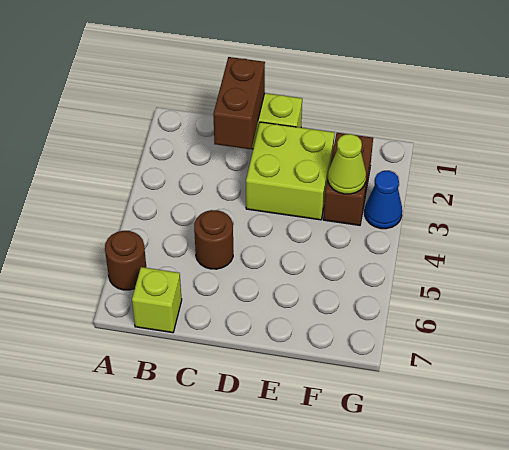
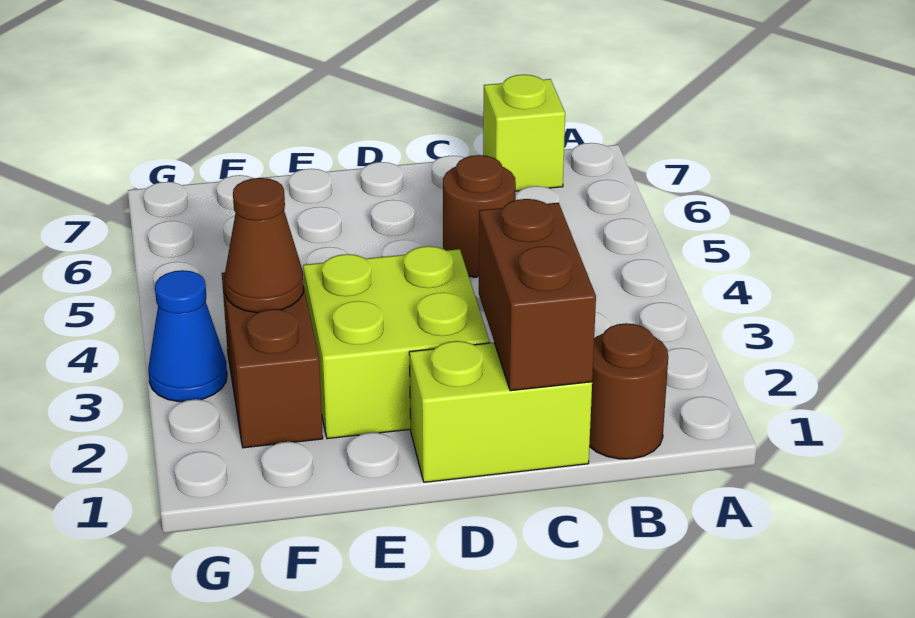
brown round brick A6 level 1 -> brown round brick B1 level 1
lime cone F3 level 2 -> brown cone F3 level 2

